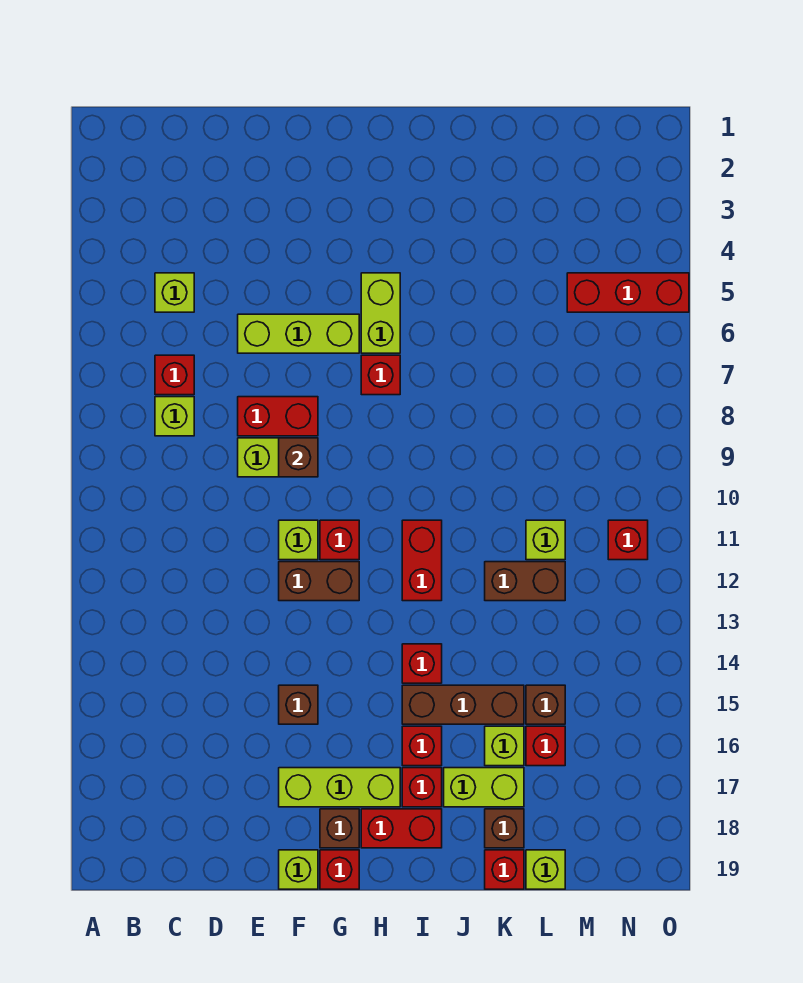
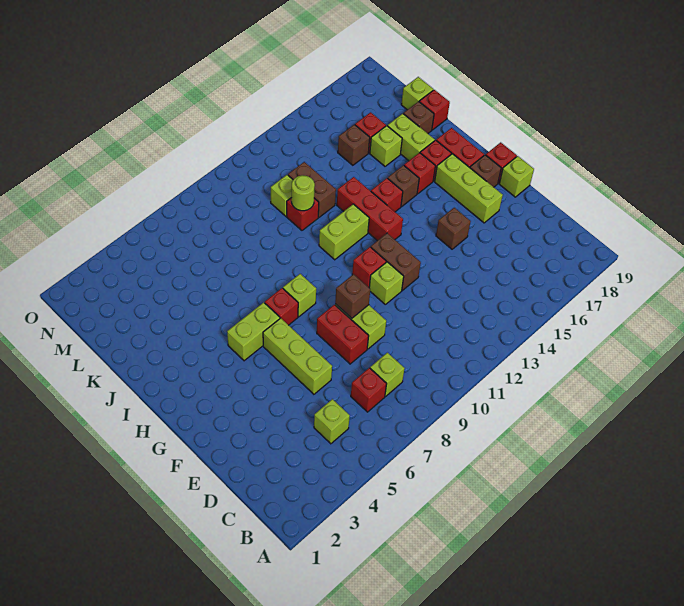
none -> lime brick H8 level 1
red brick I11:I12 level 1 -> lime brick I11:I12 level 1
brown brick I15:K15 level 1 -> brown brick I15 level 1
none -> lime round brick K11 level 2
red brick M5:O5 level 1 -> red brick H13:J13 level 1
red brick N11 level 1 -> red brick K11 level 1

